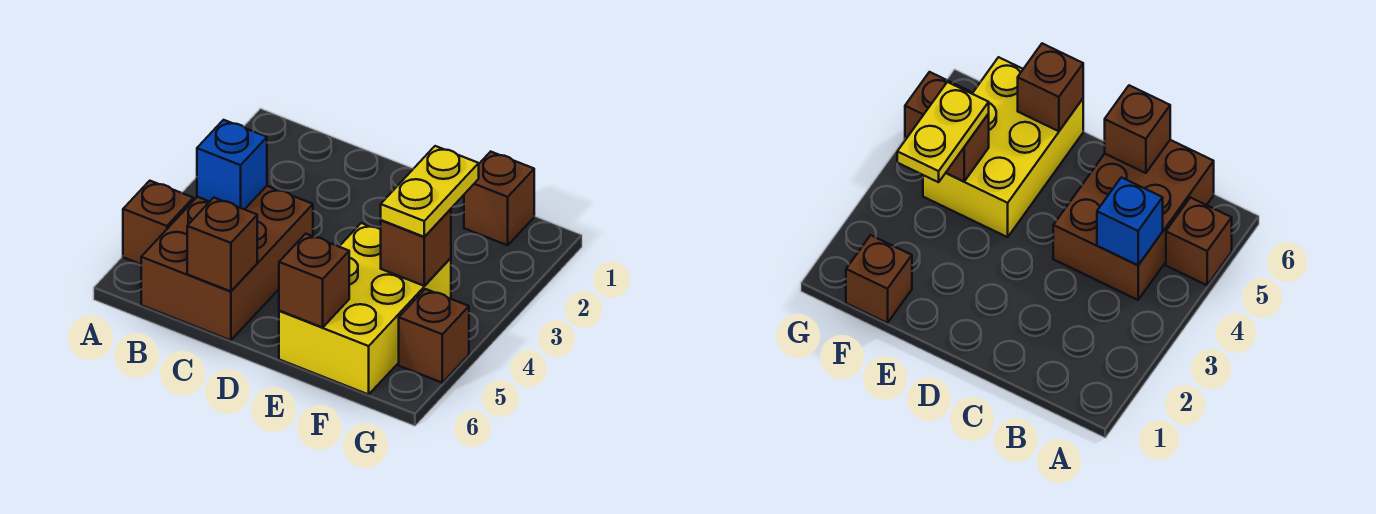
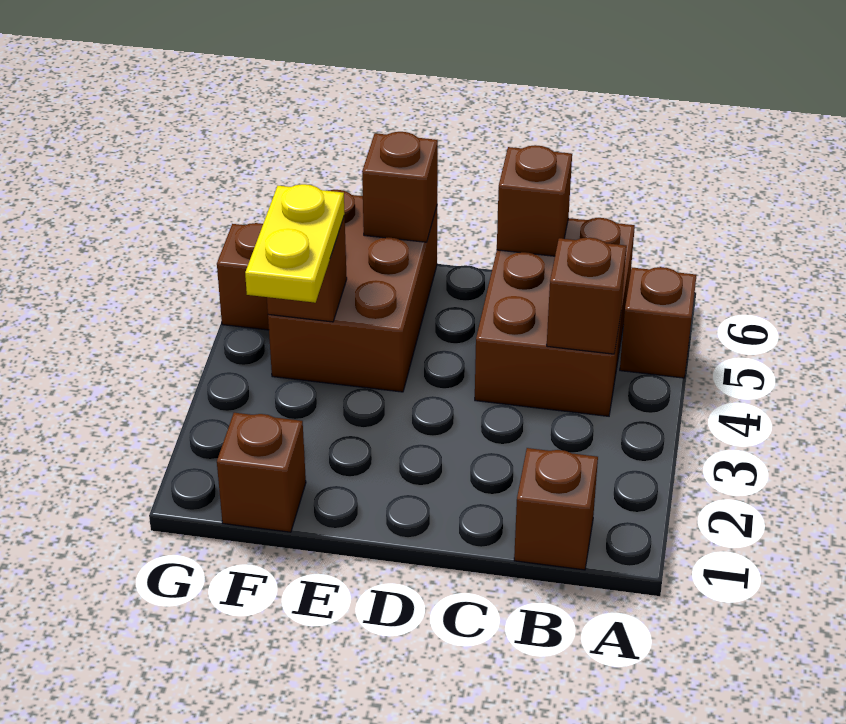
none -> brown brick B1 level 1
blue brick B4 level 2 -> brown brick B4 level 2
yellow brick E4:F6 level 1 -> brown brick E4:F6 level 1

